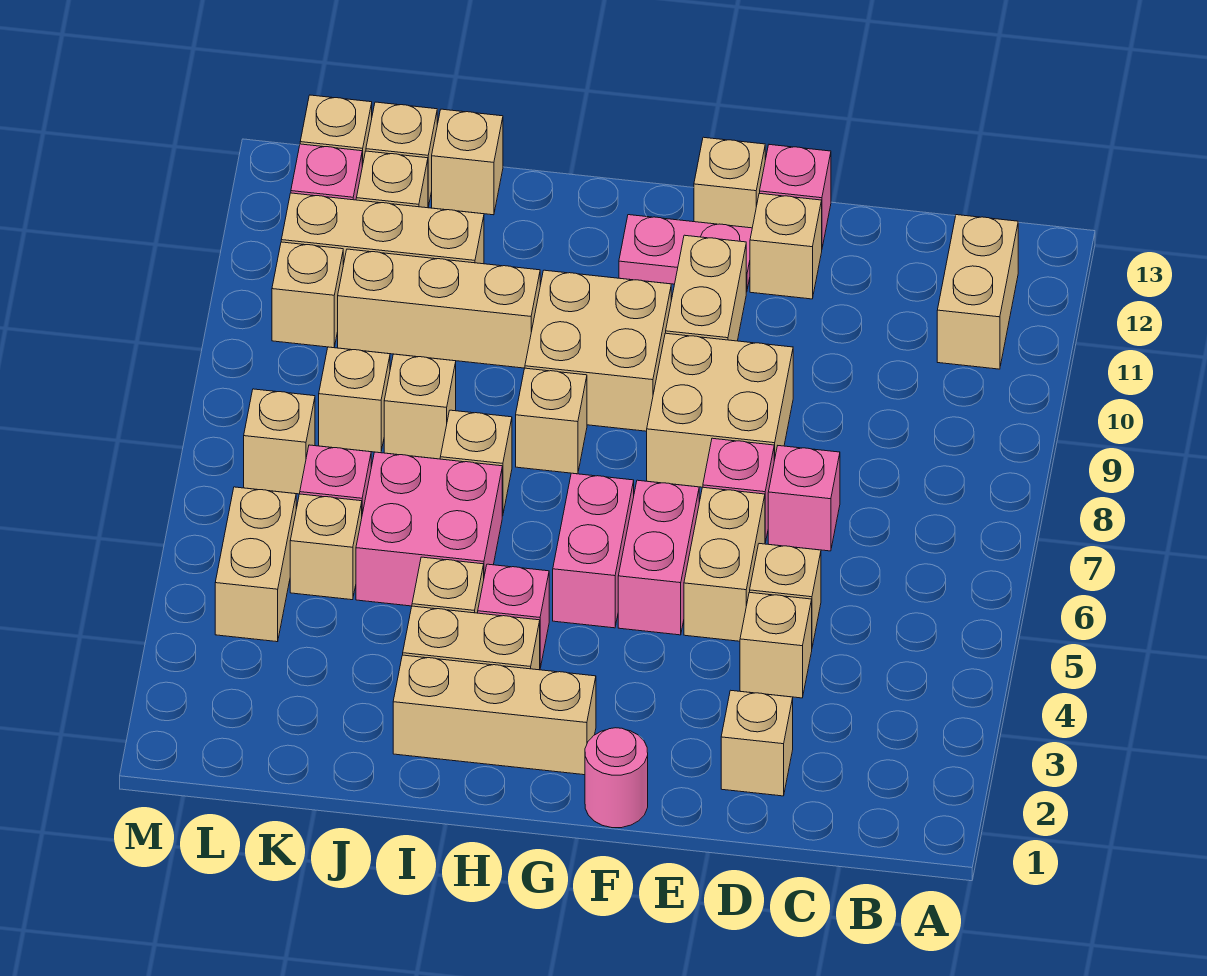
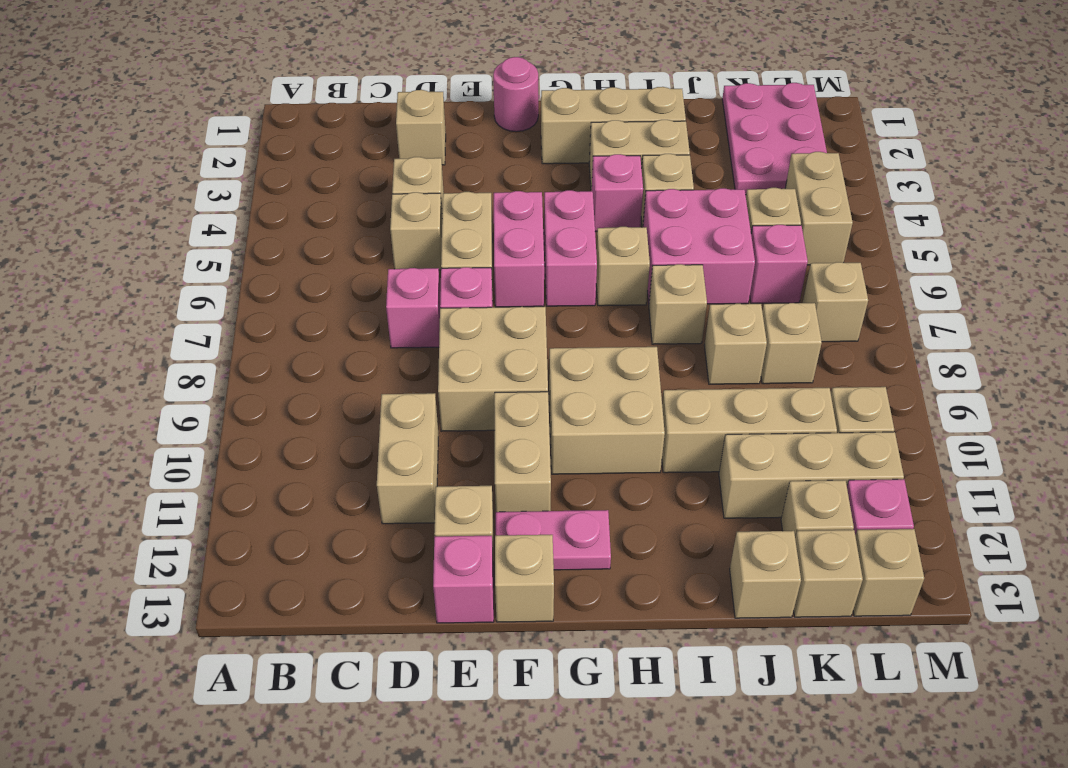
tan brick B11:B12 level 1 -> tan brick D10:D11 level 1
tan brick H8 level 1 -> tan brick H6 level 1
none -> pink plate K1:L3 level 1

